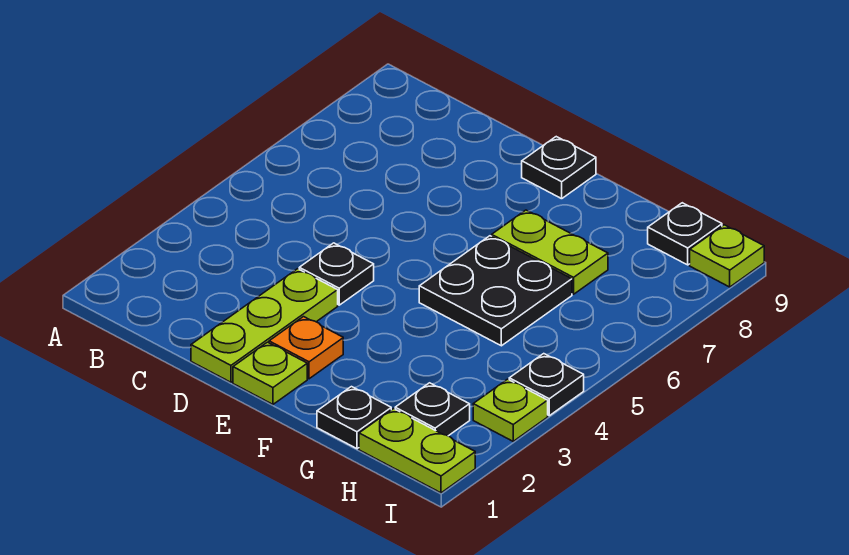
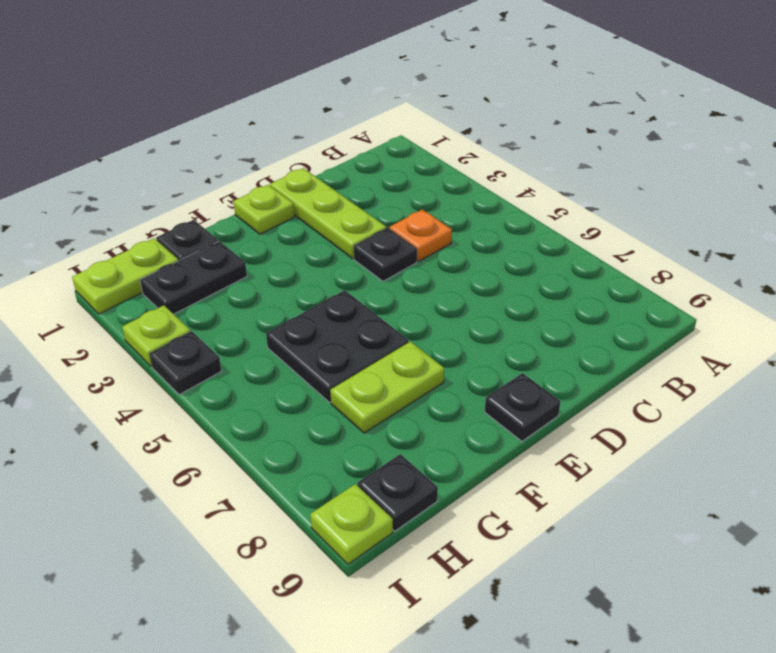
orange plate E2 level 1 -> orange plate C4 level 1
black plate H2 level 1 -> black plate G2:H2 level 1

